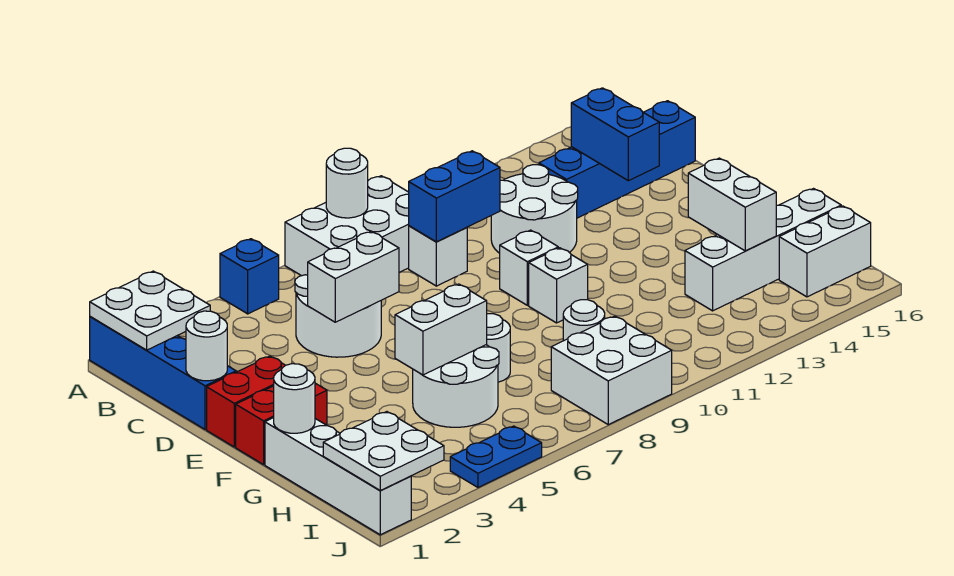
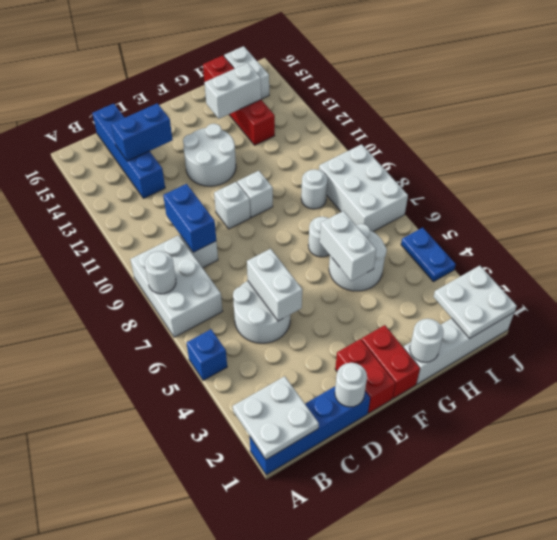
white round brick C11:D12 level 1 -> white round brick E12:F13 level 1
white brick H13:H16 level 1 -> red brick H13:H16 level 1
white brick I8:J9 level 1 -> white brick I7:J9 level 1

